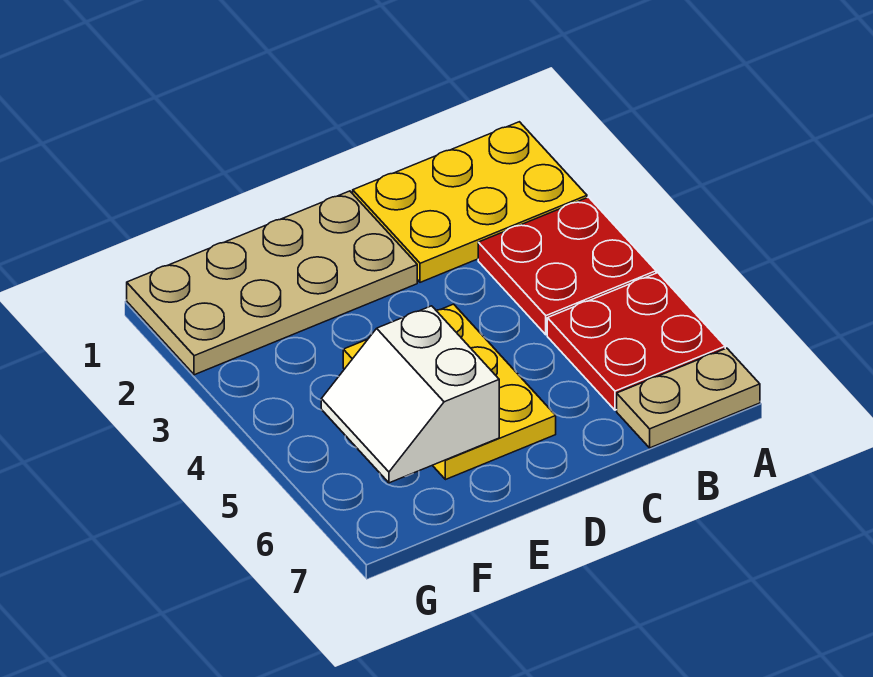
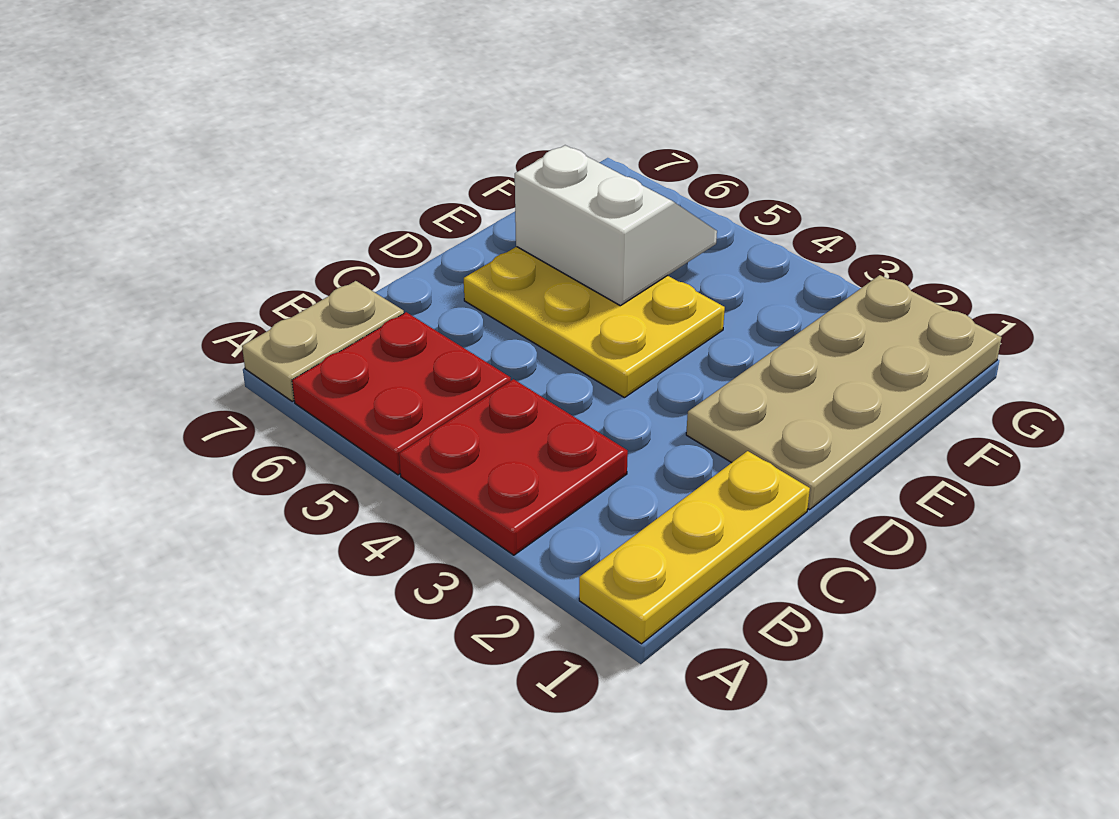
yellow plate A1:C2 level 1 -> yellow plate A1:C1 level 1

